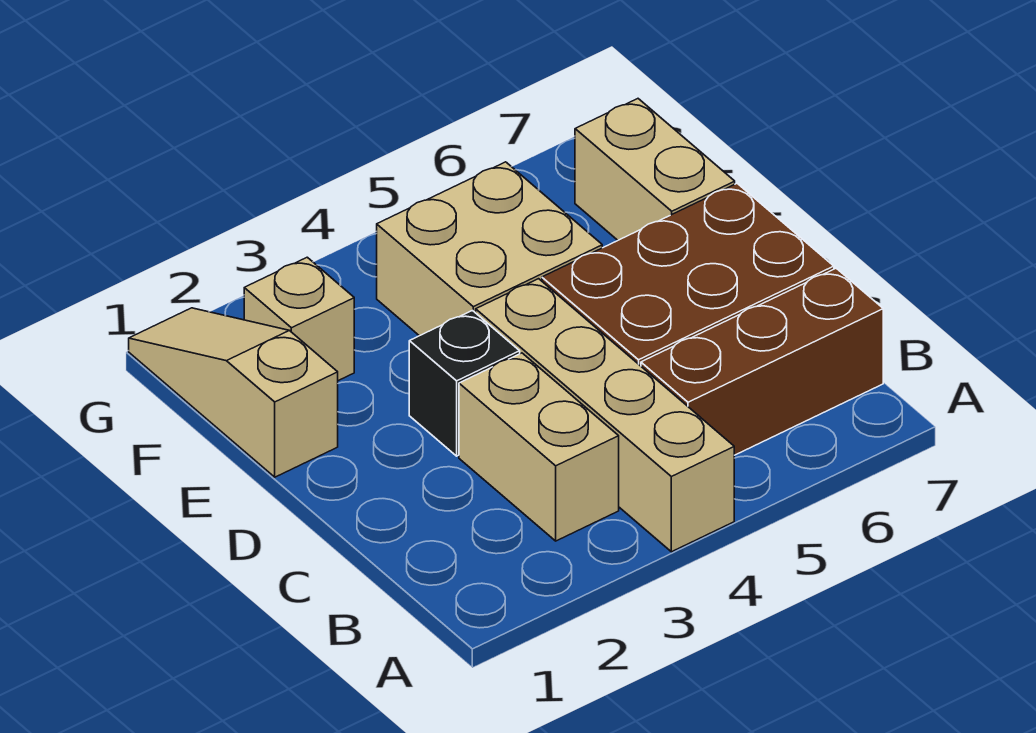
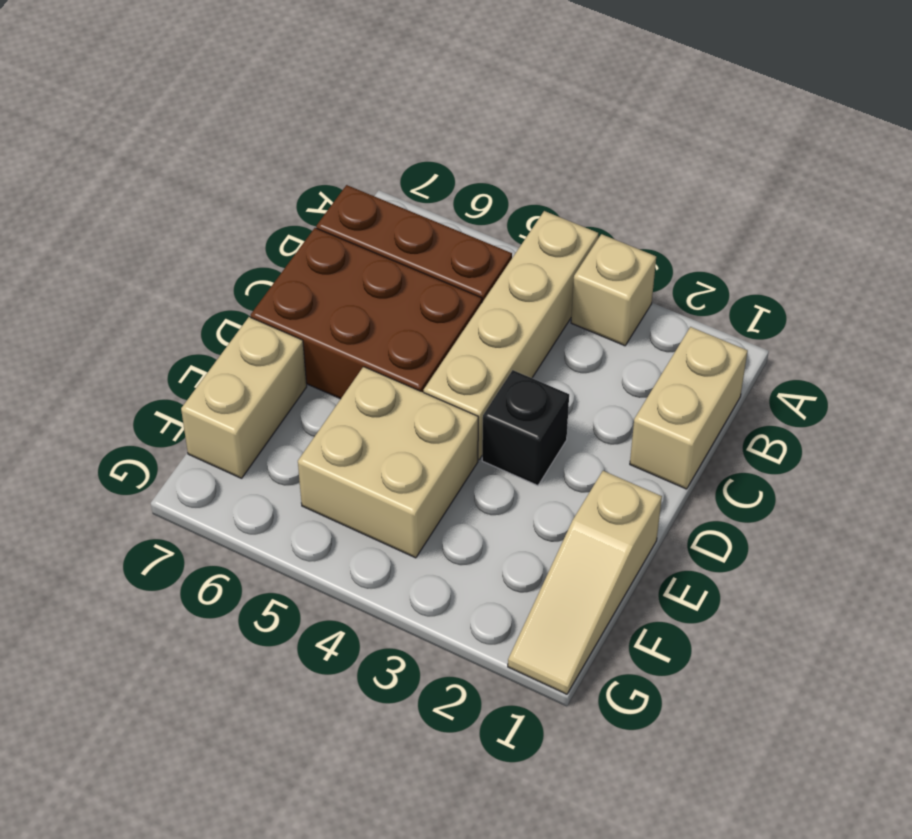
tan brick B3:C3 level 1 -> tan brick B1:C1 level 1
tan brick F2 level 1 -> tan brick A3 level 1

